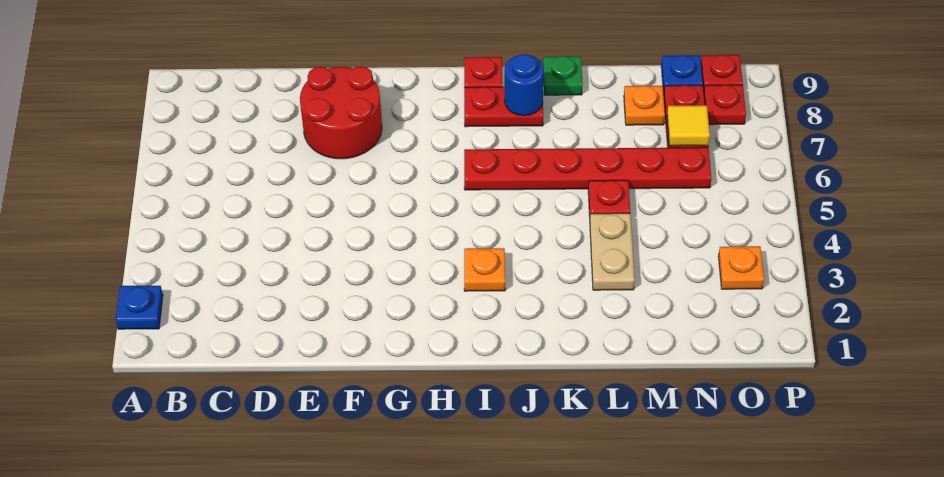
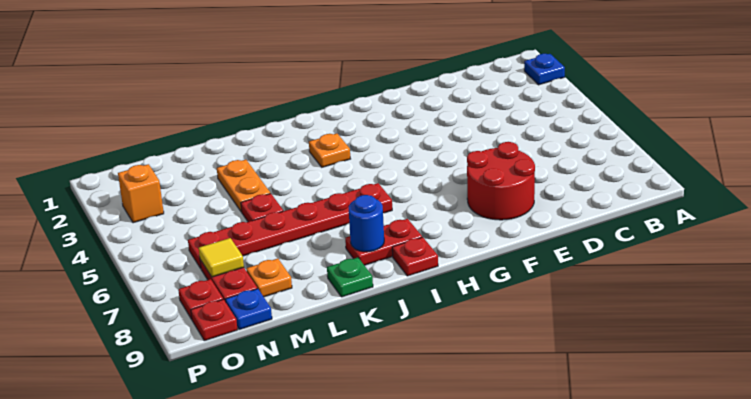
tan plate L3:L4 level 1 -> orange plate L3:L4 level 1
orange plate O3 level 1 -> orange brick O3 level 1

